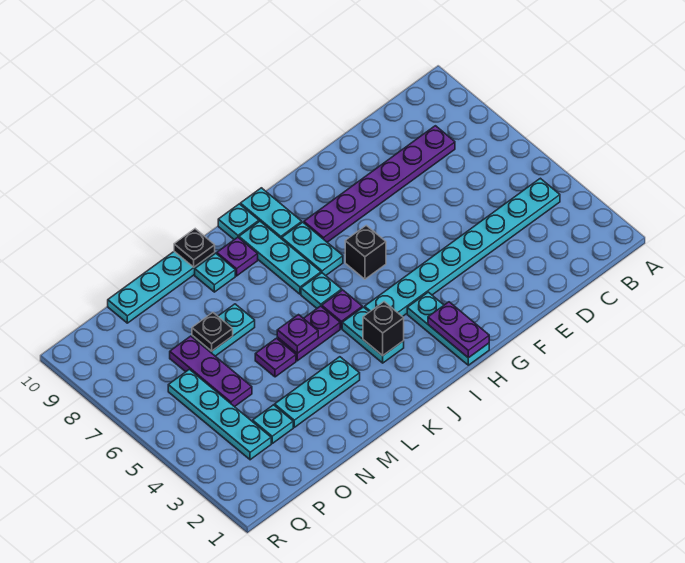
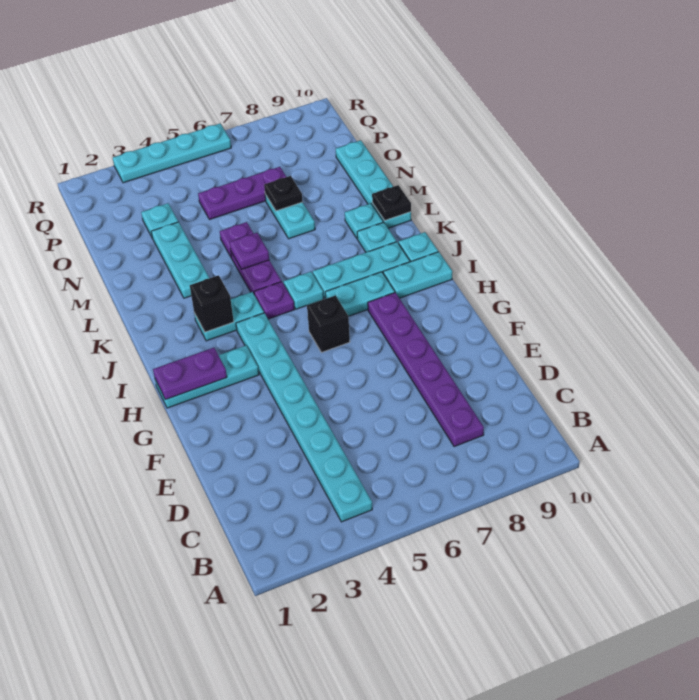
purple plate K9 level 1 -> cyan plate K9 level 1
cyan plate P3:P6 level 1 -> cyan plate R3:R6 level 1

